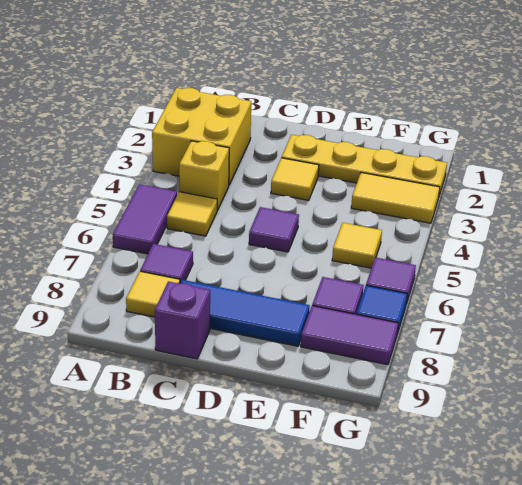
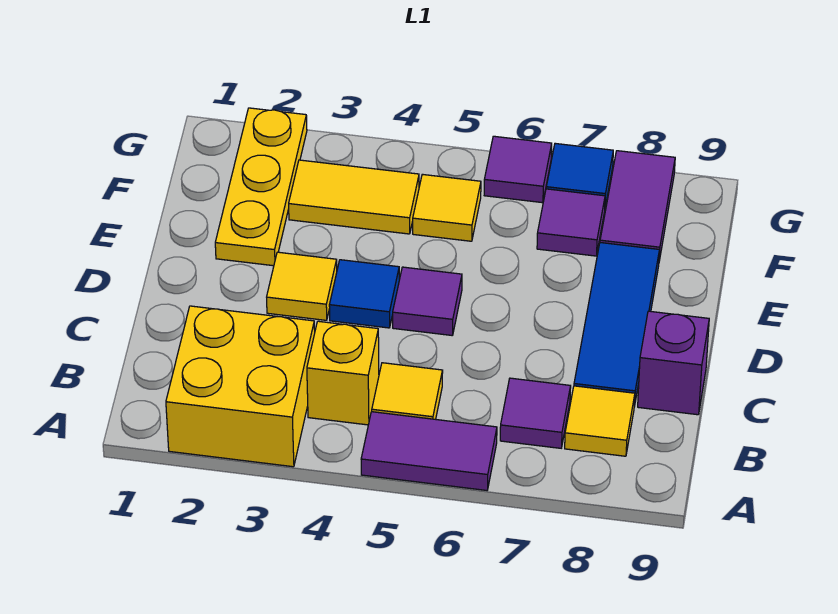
yellow plate D2:G2 level 1 -> yellow plate E2:G2 level 1
none -> blue tile D4 level 1
yellow tile F3:G3 level 1 -> yellow tile F3:F4 level 1

